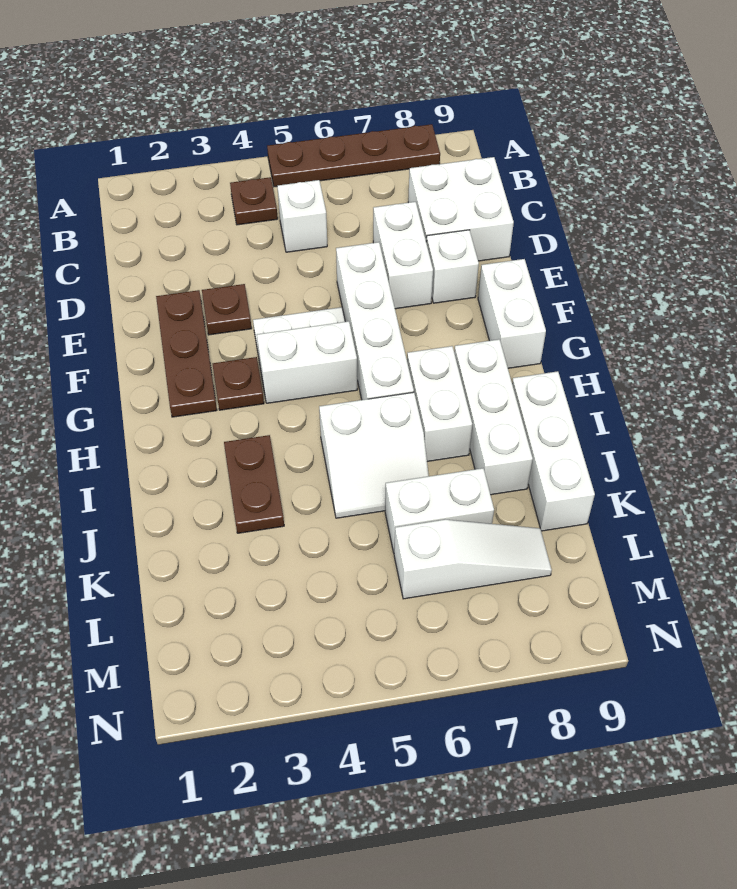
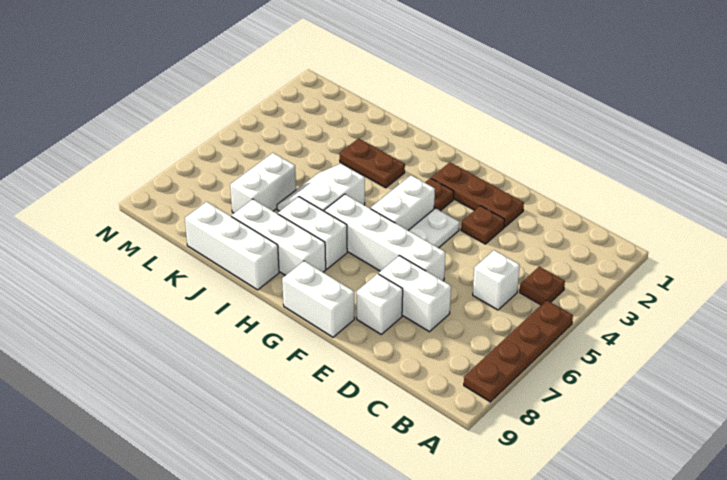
white brick C8:D9 level 1 -> none
white slope L6:L8 level 1 top 6 -> none

